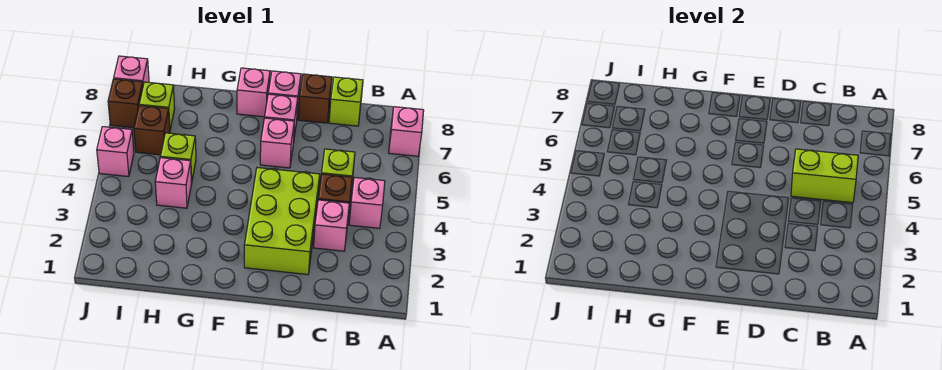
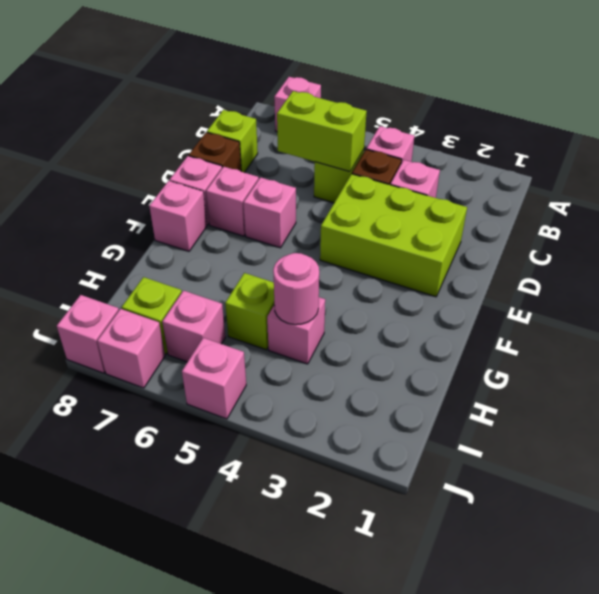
lime brick B5:C5 level 2 -> lime brick C5:C6 level 2
none -> pink round brick H4 level 2
brown brick I6 level 1 -> pink brick I6 level 1
brown brick J7 level 1 -> pink brick J7 level 1

